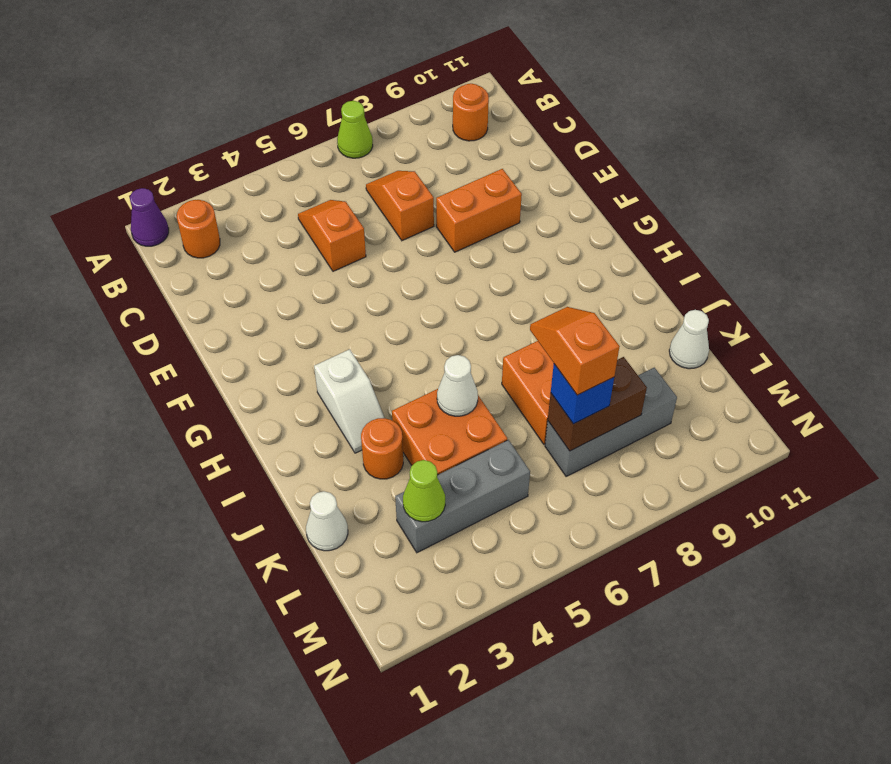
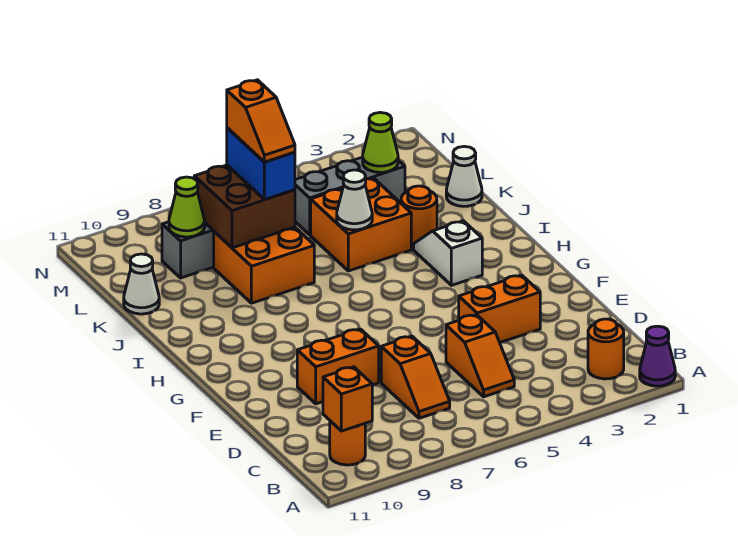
lime cone A7 level 1 -> lime cone L9 level 2
none -> orange brick B10 level 2
none -> orange brick E3:E4 level 1
brown brick L7:L8 level 2 -> brown brick K7:L8 level 2
blue brick L7 level 3 -> blue brick K7:L7 level 3

